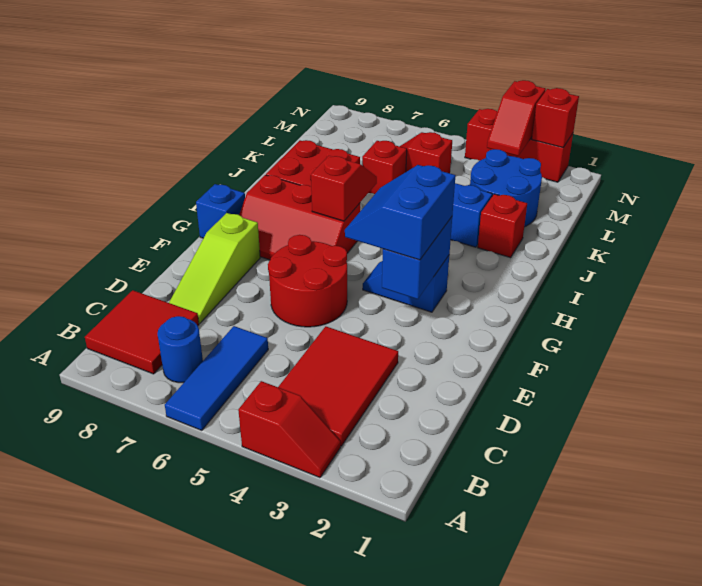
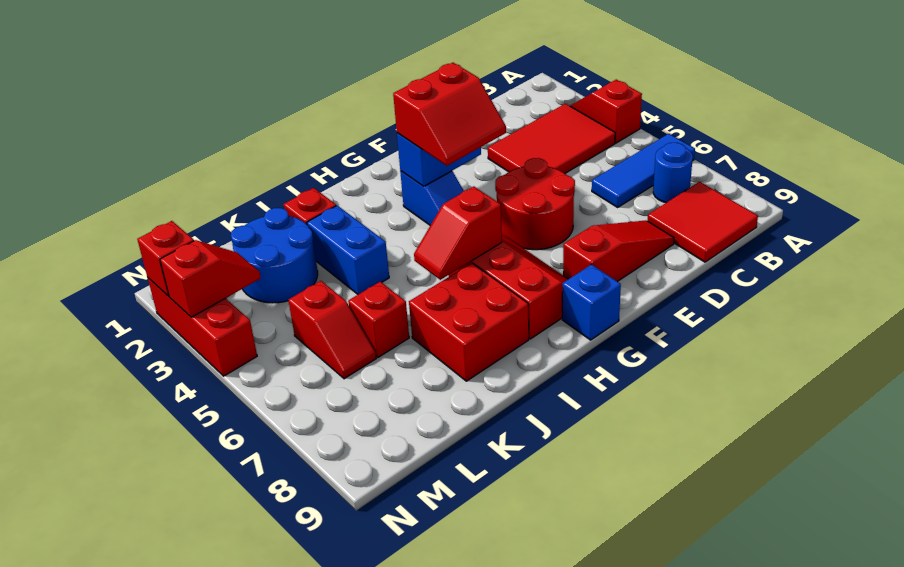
lime slope D8:F8 level 1 top F -> red slope D8:F8 level 1 top F
blue slope F3:G4 level 3 top 3 -> red slope F3:G4 level 3 top 3

